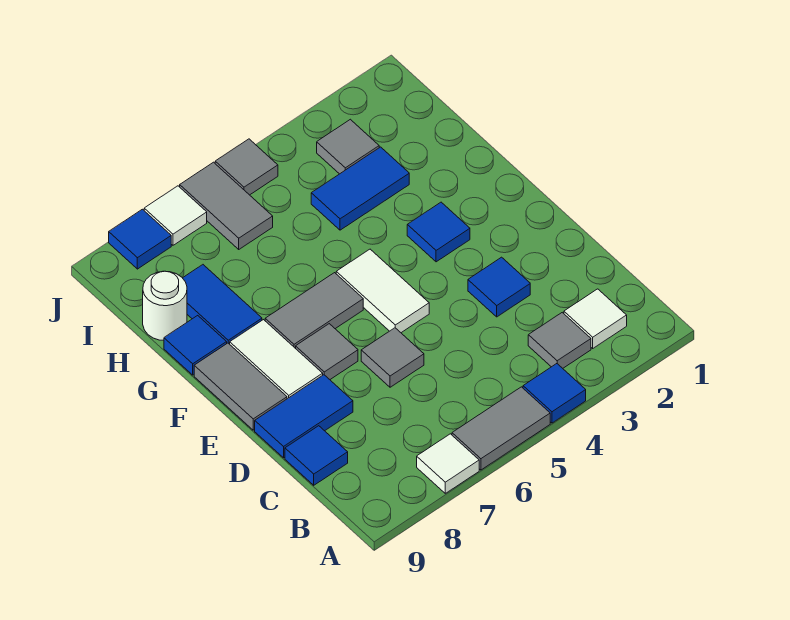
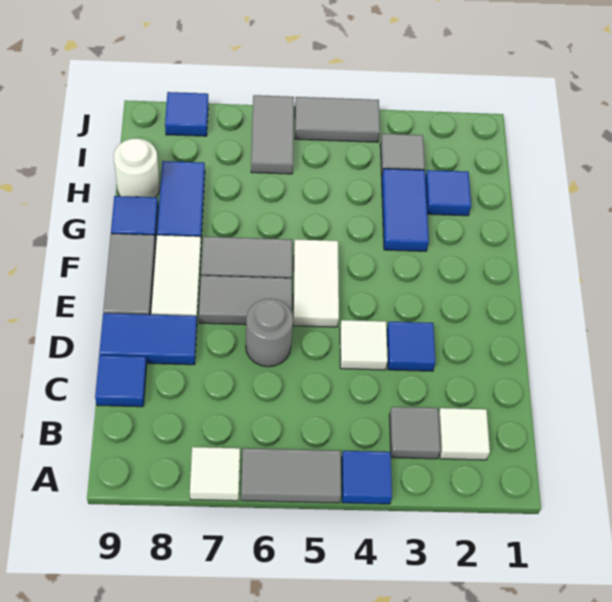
grey tile D6 level 1 -> grey round brick D6 level 1
grey tile E7 level 1 -> grey tile E6:E7 level 1
blue tile F3 level 1 -> blue tile H2 level 1
blue tile H3:H4 level 1 -> blue tile G3:H3 level 1
grey tile J5 level 1 -> grey tile J4:J5 level 1
white tile J7 level 1 -> white tile D4 level 1

